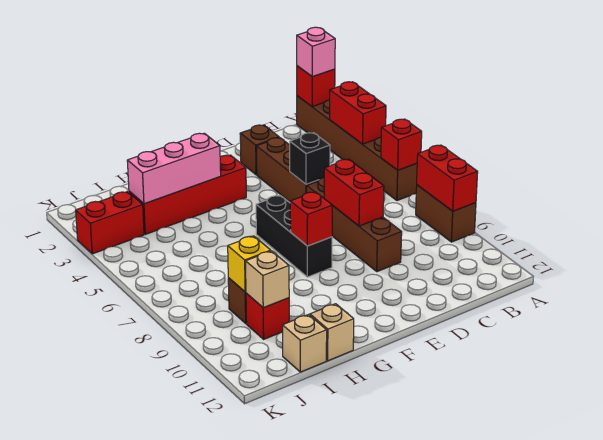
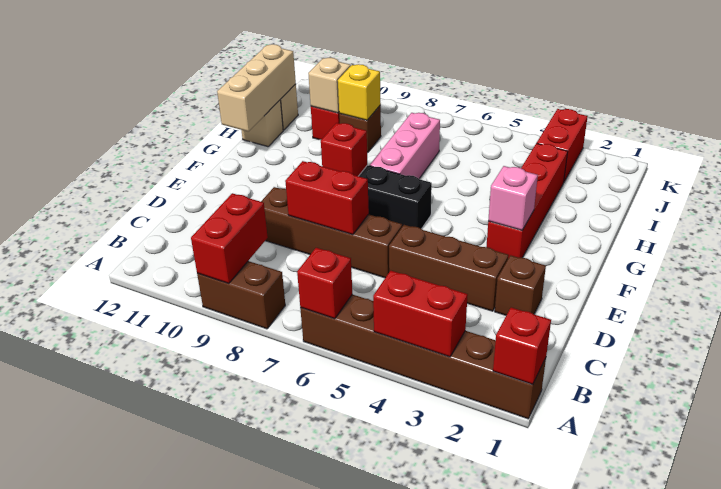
pink brick A1 level 3 -> pink brick F3 level 2
red brick A8:A9 level 2 -> red brick A9:B9 level 2
black brick D5 level 2 -> none
pink brick G3:I3 level 2 -> pink brick G7:I7 level 1
none -> tan brick G12:I12 level 2

